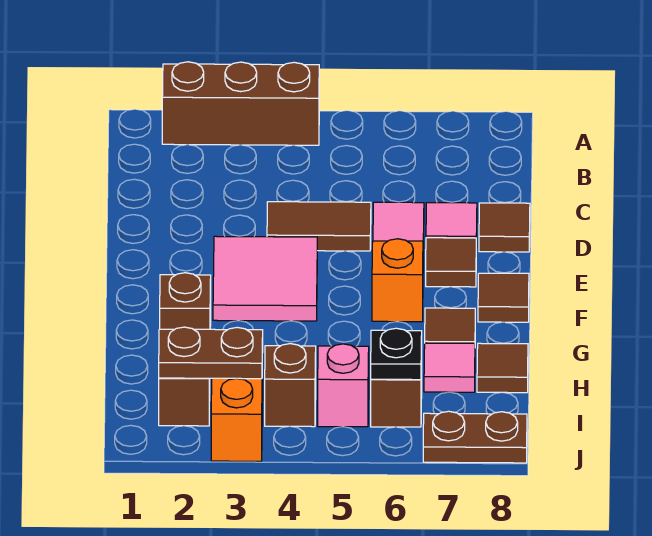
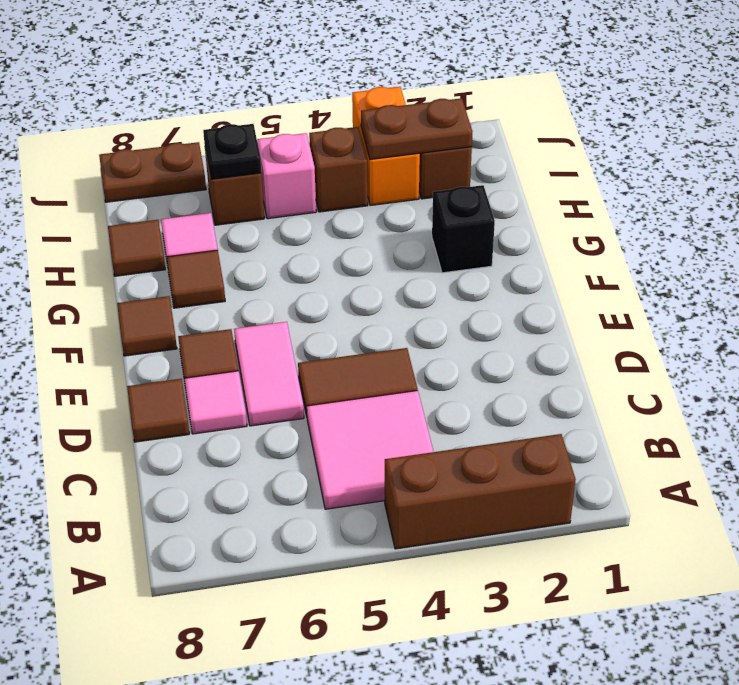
pink tile E3:F4 level 1 -> pink tile B4:C5 level 1
orange brick F6 level 1 -> none
brown brick G2 level 1 -> black brick G2 level 1

